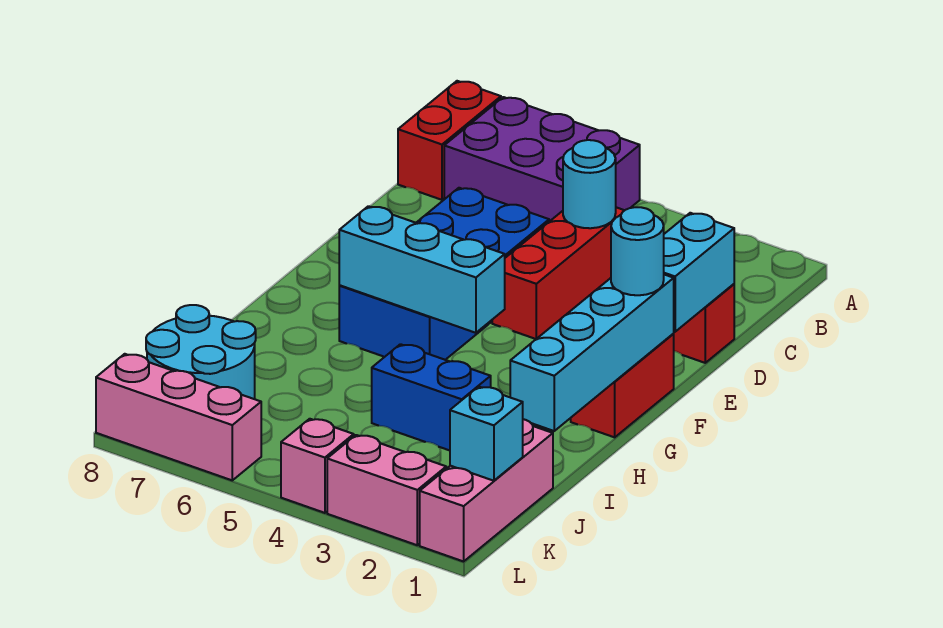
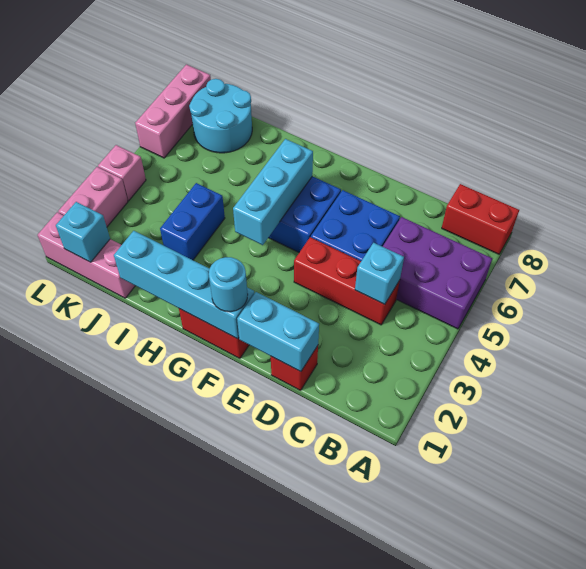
purple brick A5:B7 level 1 -> purple brick A5:C6 level 1
cyan round brick C4 level 2 -> cyan brick C4 level 2

